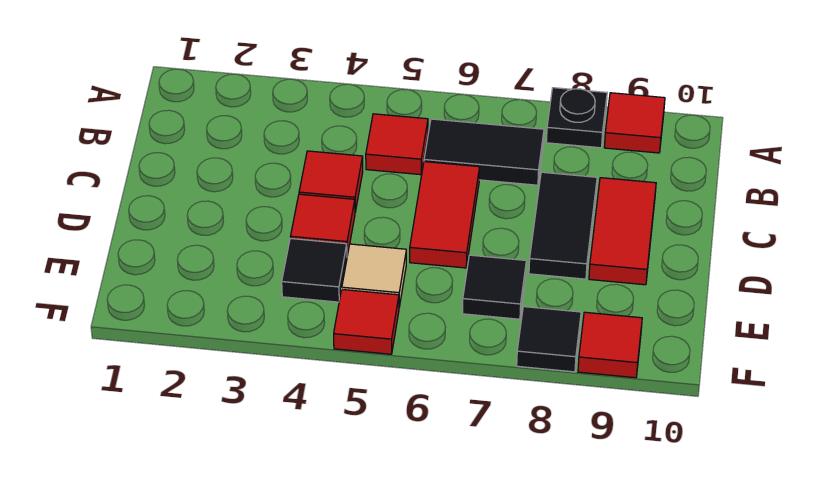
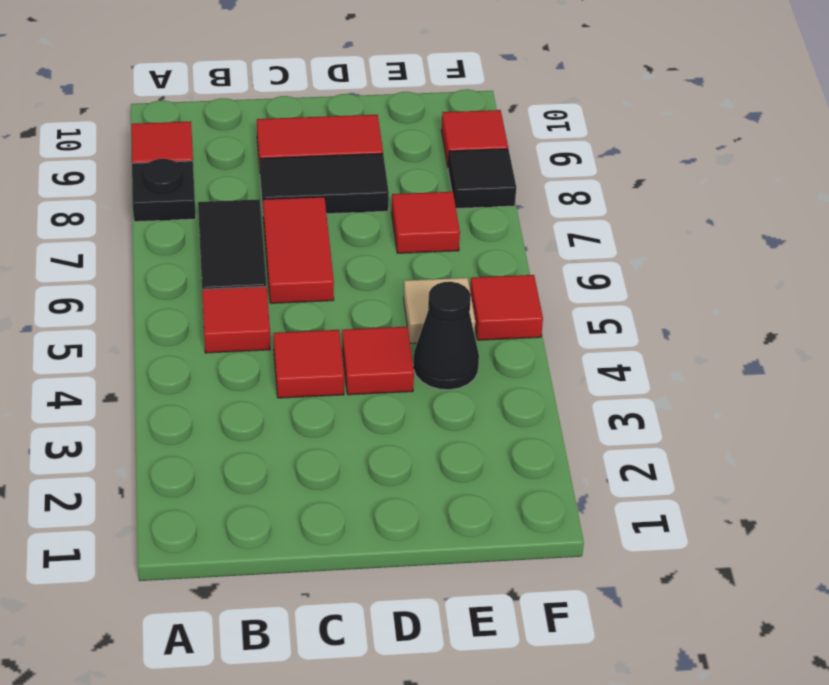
red tile C6:D6 level 1 -> red tile C6:C7 level 1
black tile E4 level 1 -> black cone E4 level 1
black tile E7 level 1 -> red tile E7 level 1

